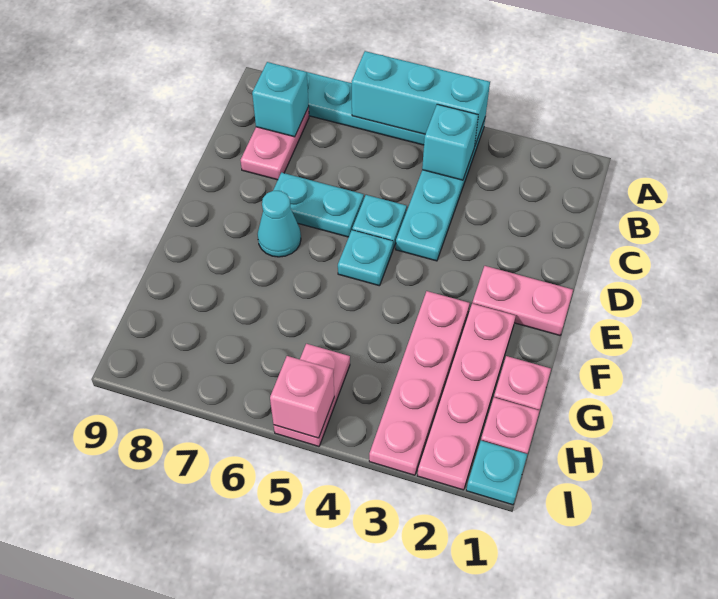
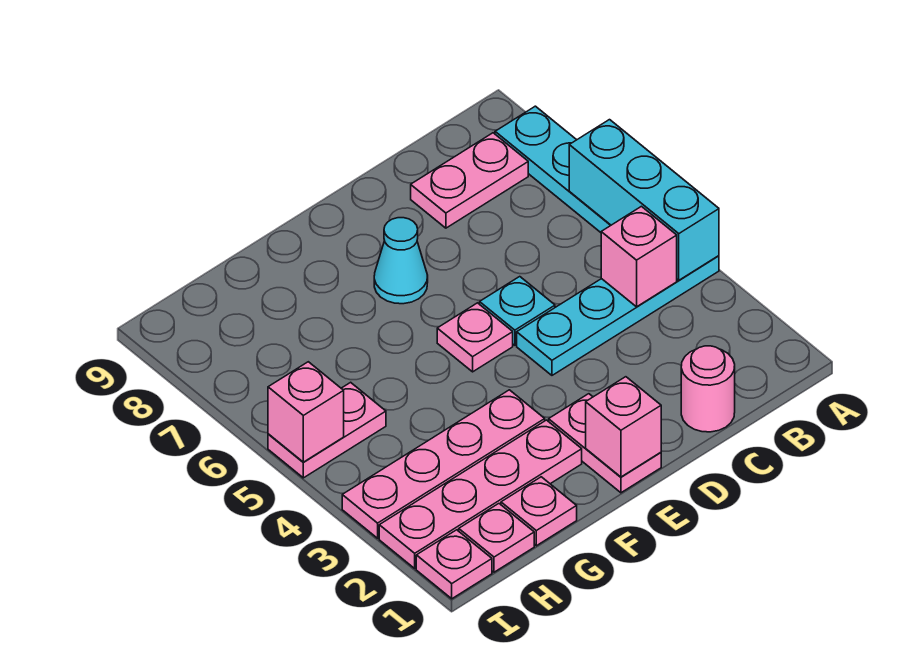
cyan brick B4 level 2 -> pink brick B4 level 2
cyan brick B8 level 2 -> none
none -> pink round brick C1 level 1
cyan plate D6:D7 level 1 -> none
none -> pink brick E1 level 2
cyan plate E5 level 1 -> pink plate E5 level 1
cyan plate I1 level 1 -> pink plate I1 level 1

